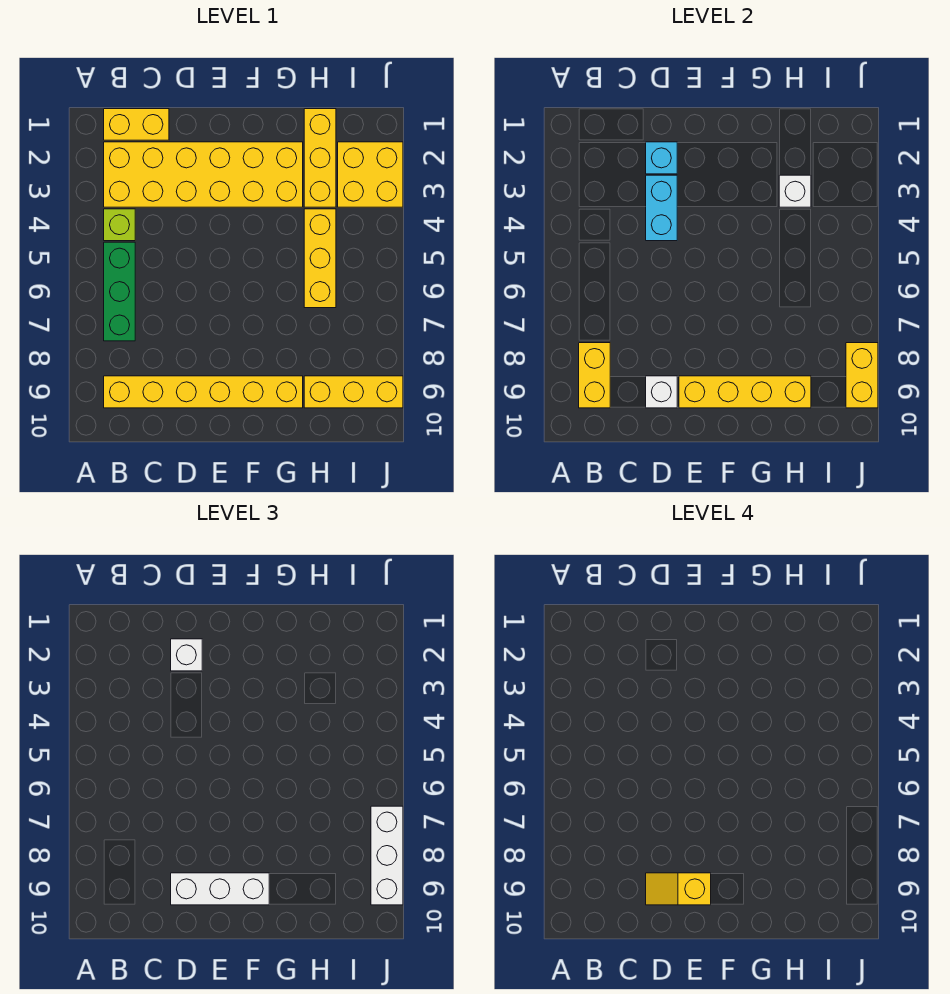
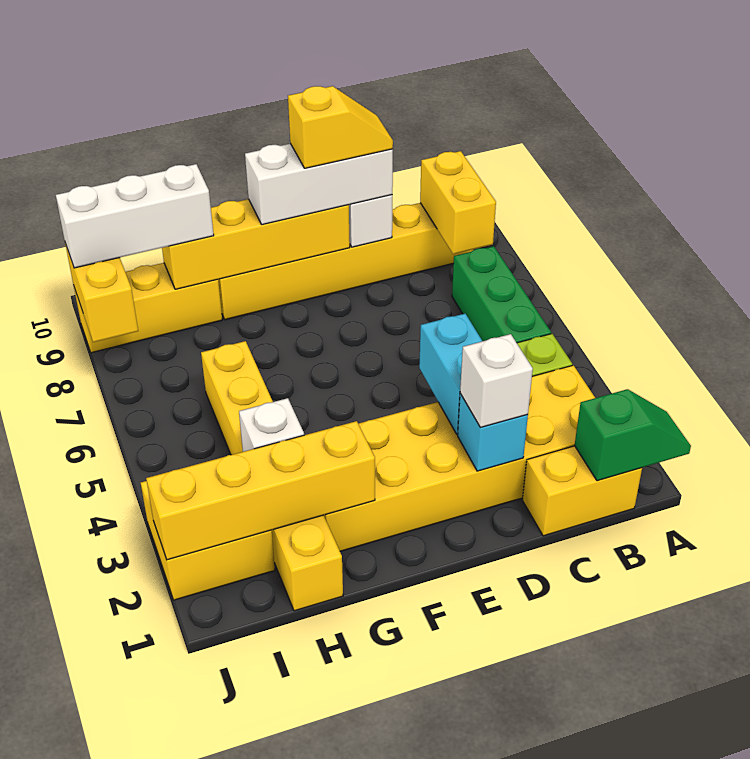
none -> green slope A1:B1 level 2 top B
none -> yellow brick G2:J2 level 2
white brick J7:J9 level 3 -> white brick H9:J9 level 3

